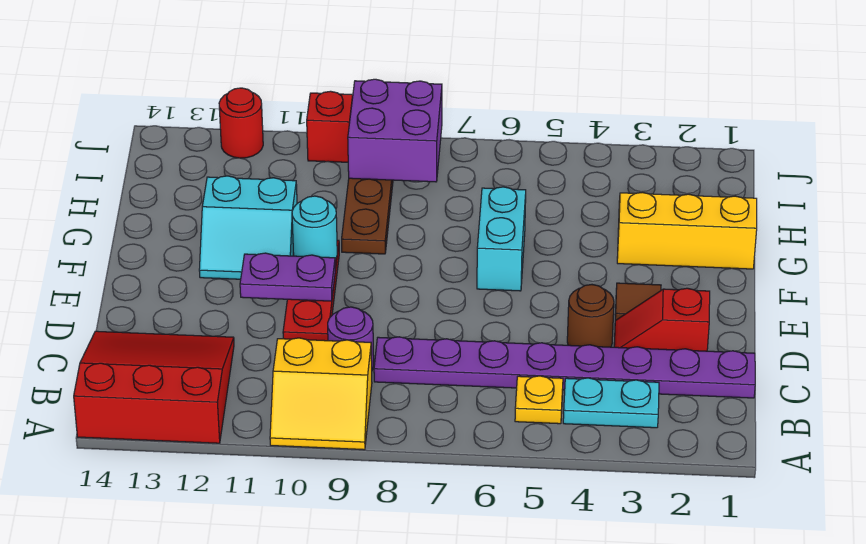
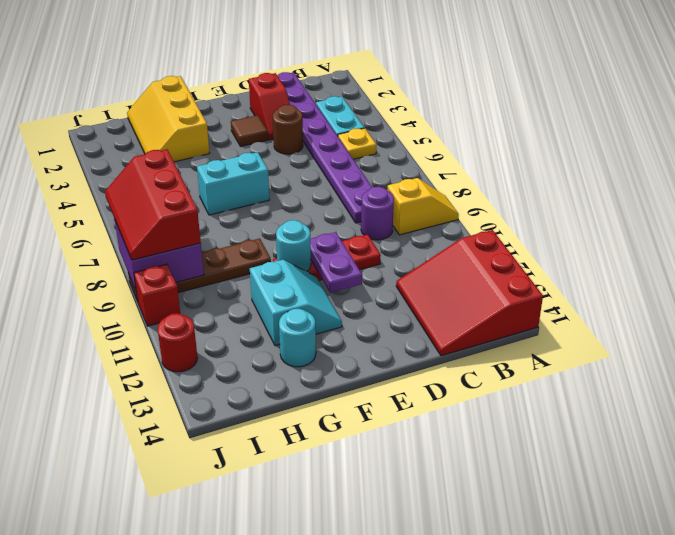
yellow slope A9:B10 level 1 top B -> yellow slope A9:B9 level 1 top B
none -> cyan round brick G13 level 1
none -> red slope I7:J9 level 3 top I

